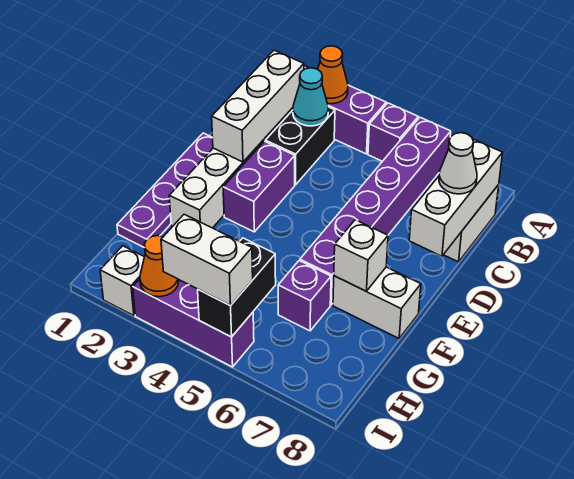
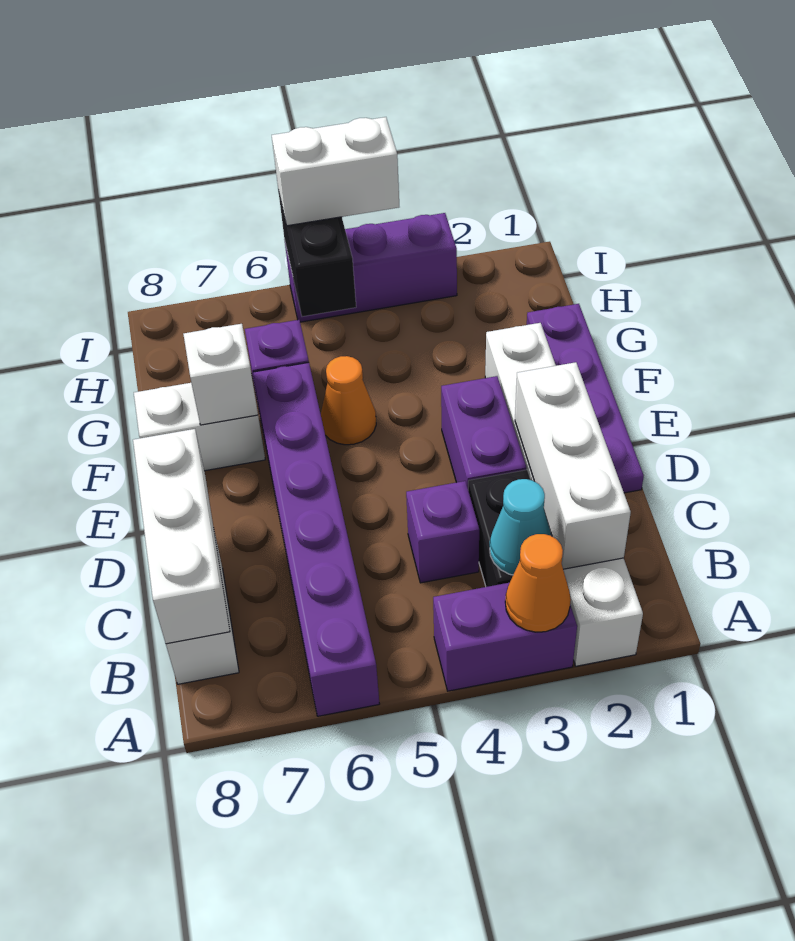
purple brick A5 level 1 -> purple brick C4 level 1
white cone C8 level 3 -> none
white brick I2 level 1 -> none
orange cone I3 level 2 -> orange cone F5 level 1

